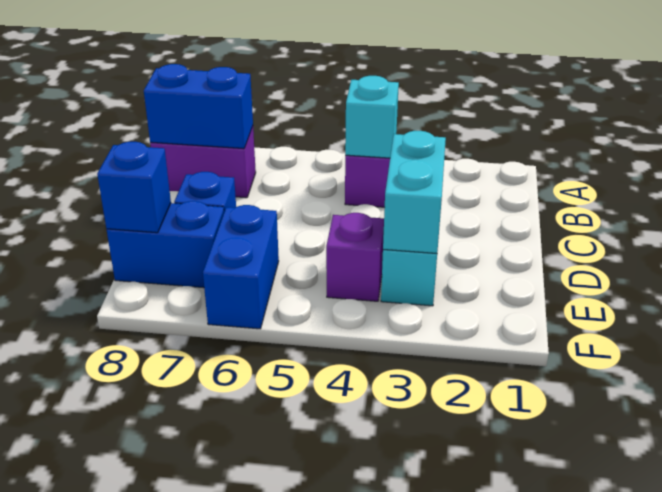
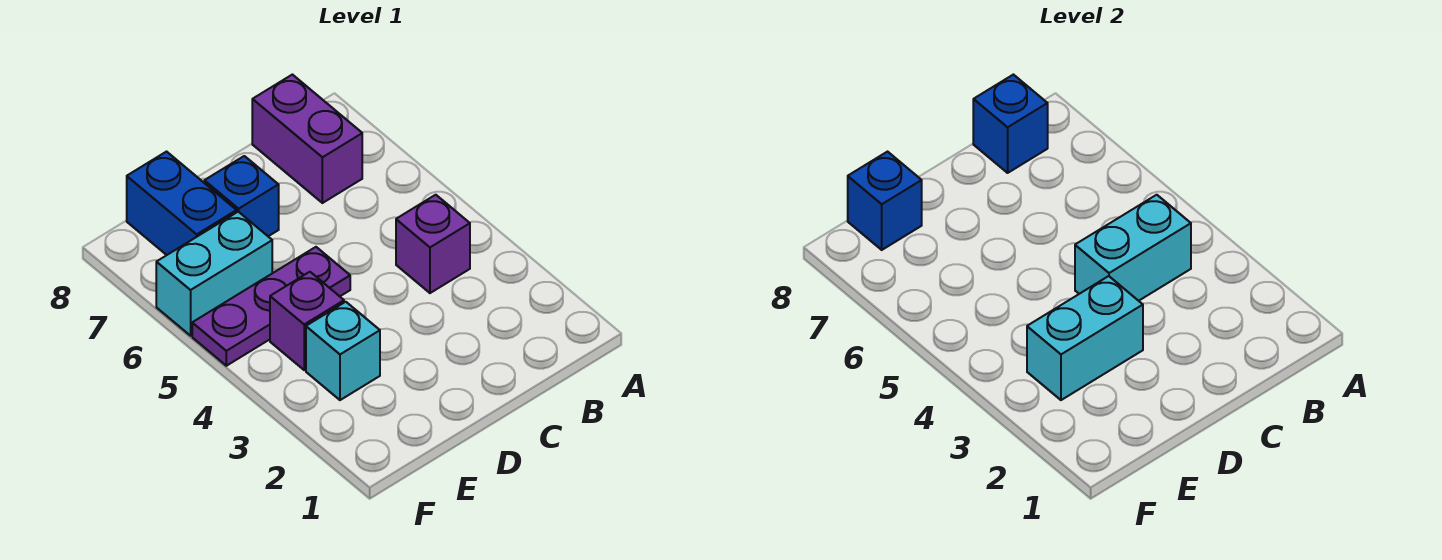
cyan brick B4 level 2 -> cyan brick B4:C4 level 2
blue brick B7:B8 level 2 -> blue brick B8 level 2
none -> purple plate D5:F5 level 1
blue brick E6:F6 level 1 -> cyan brick E6:F6 level 1

